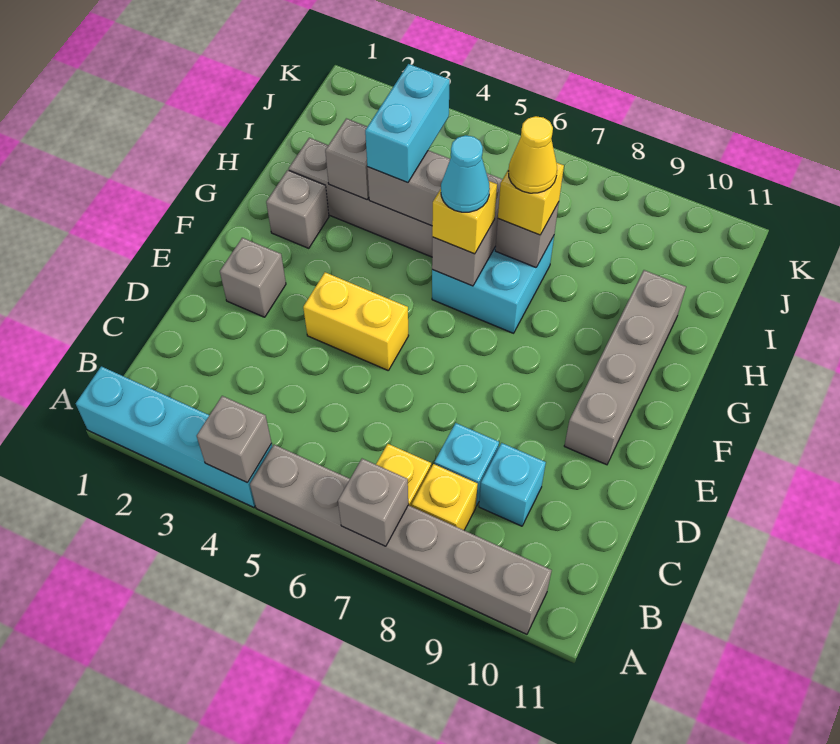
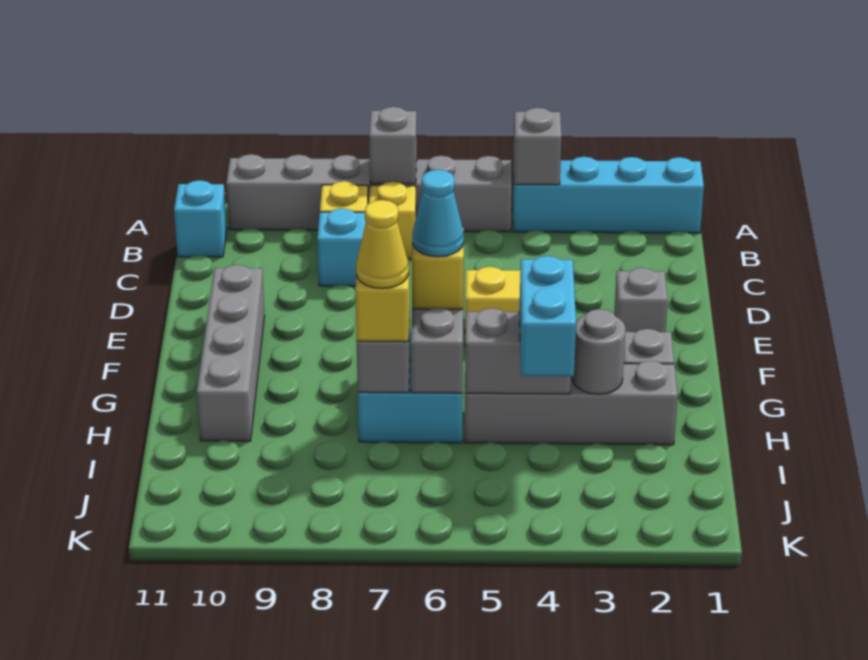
cyan brick C9 level 1 -> cyan brick B11 level 1
grey brick H3 level 2 -> grey round brick H3 level 2

